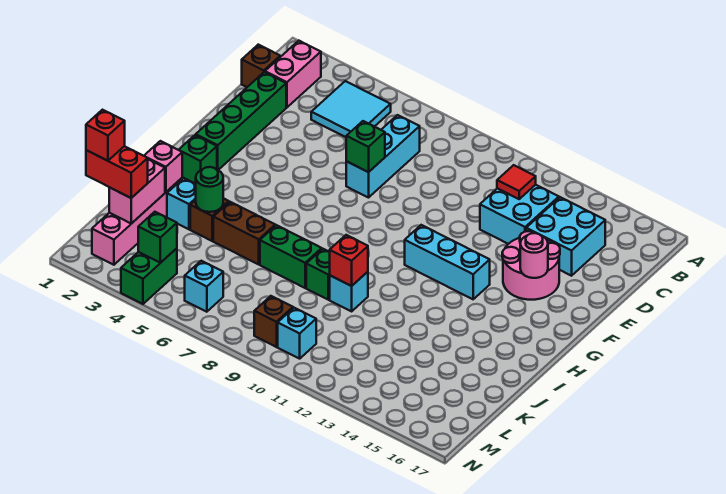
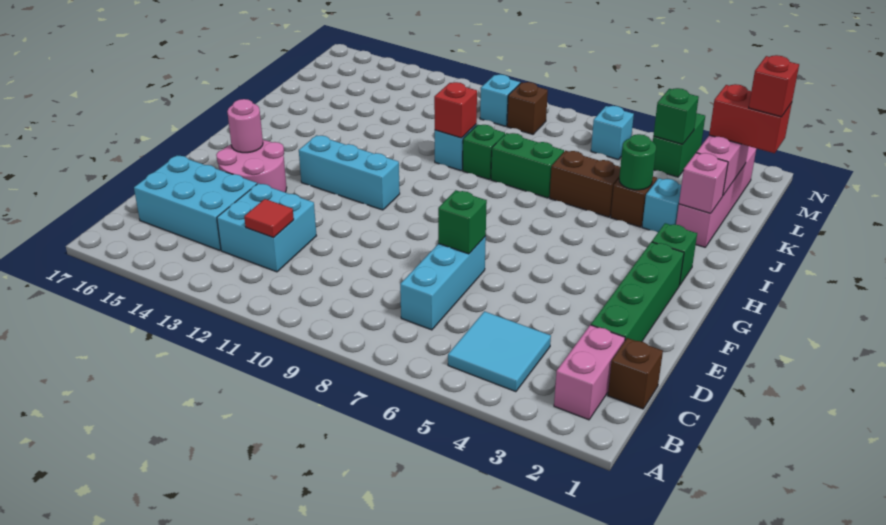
cyan brick C14:D15 level 1 -> cyan brick C14:D16 level 1

